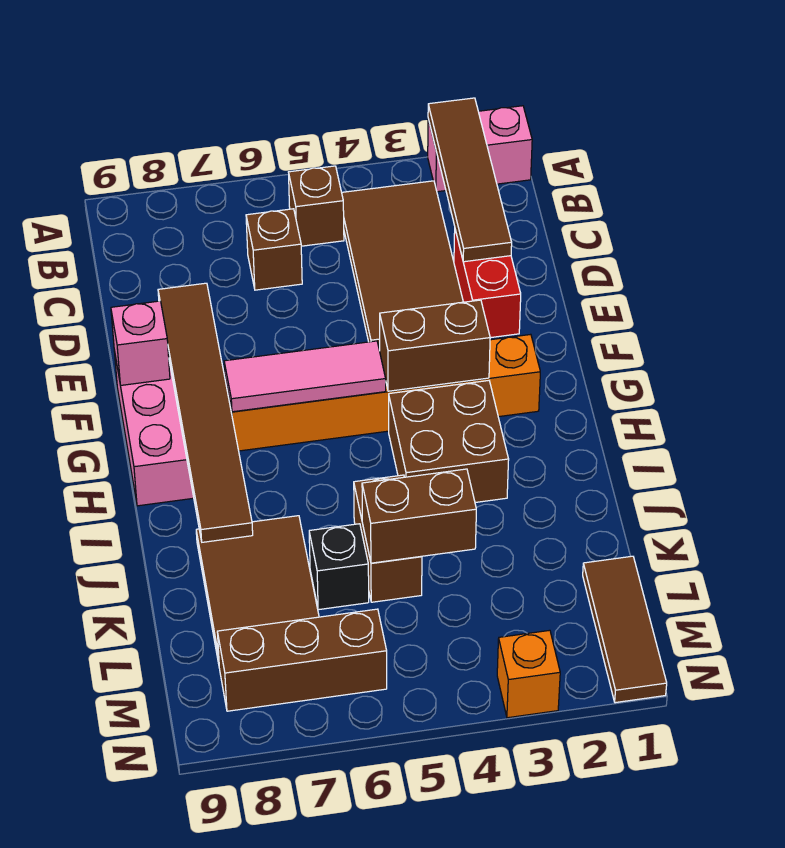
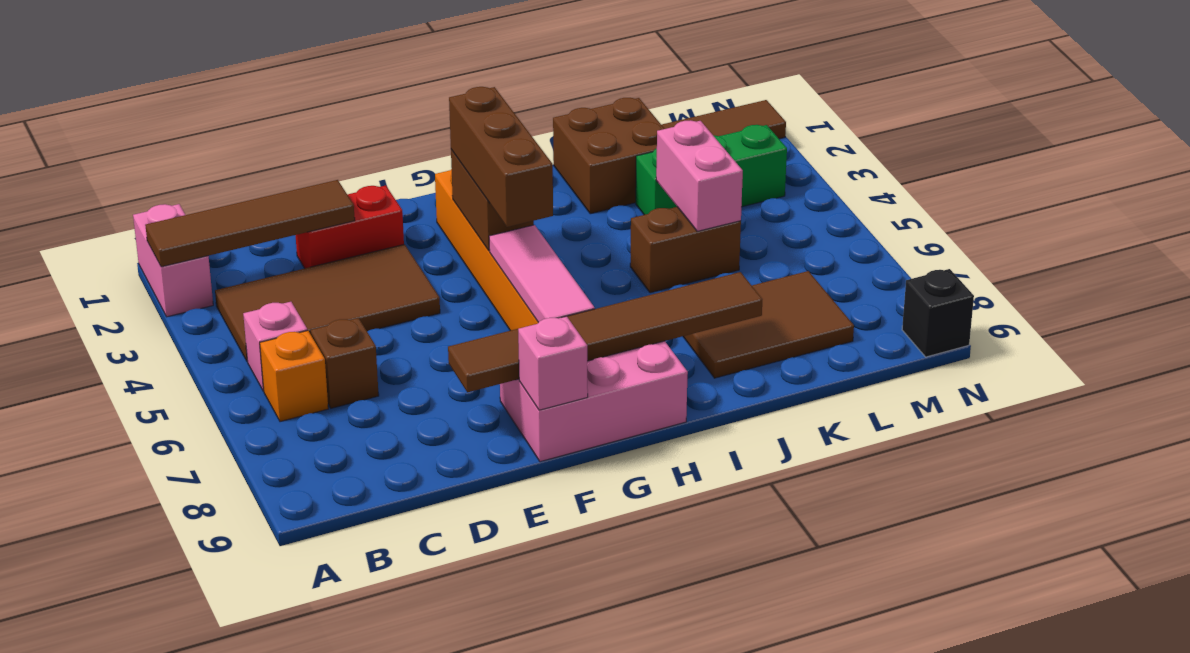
brown brick B5 level 1 -> pink brick B5 level 1
brown brick H3:I4 level 1 -> brown brick J1:K2 level 1
none -> green brick K3:M3 level 1
brown brick K4:K5 level 2 -> pink brick K4:K5 level 2
black brick K6 level 1 -> black brick N9 level 1
brown brick M6:M8 level 1 -> brown brick G3:G5 level 3
orange brick N3 level 1 -> orange brick B6 level 1

